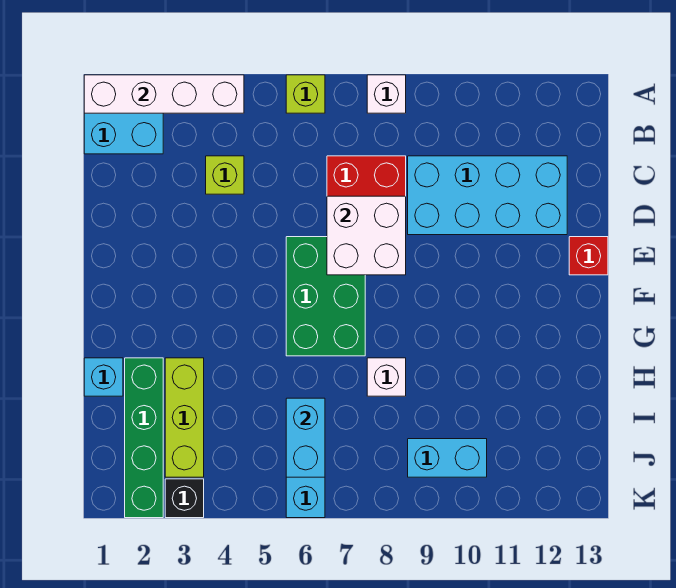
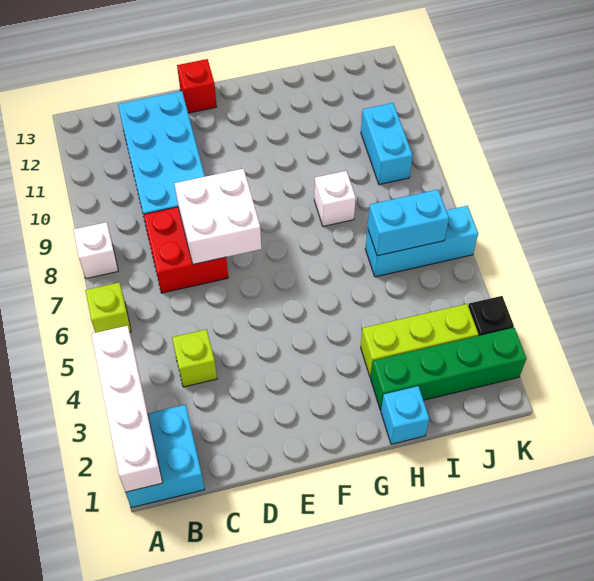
green brick E6:G7 level 1 -> none

